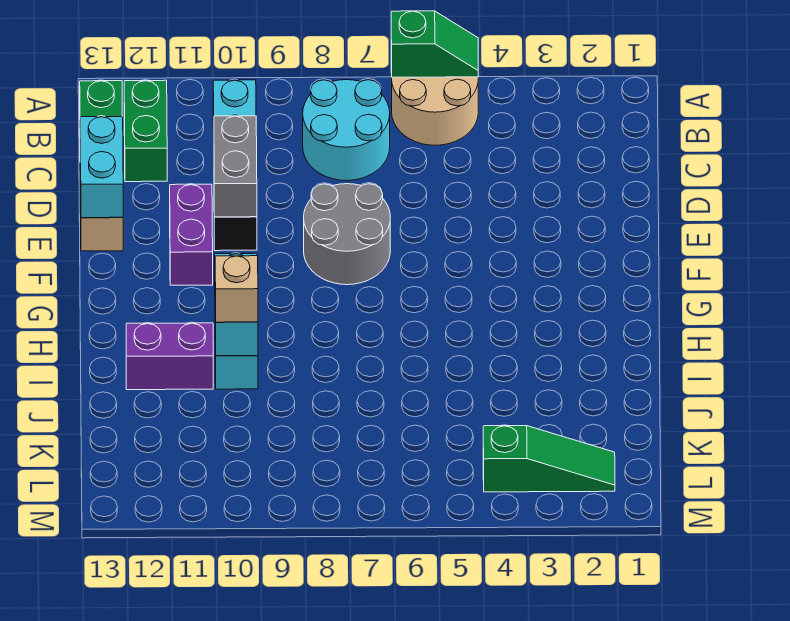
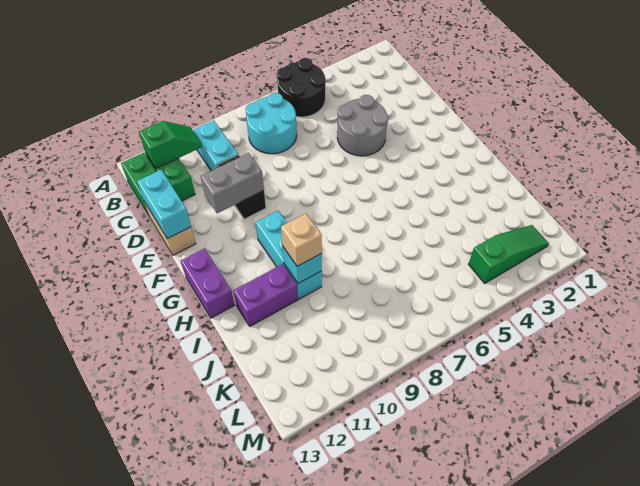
tan round brick A5:B6 level 1 -> black round brick A5:B6 level 1
green slope A5:A6 level 2 top 6 -> green slope B11:B12 level 2 top 12
grey brick D10:E10 level 2 -> grey brick E10:E11 level 2
grey round brick E7:F8 level 1 -> grey round brick D4:E5 level 1
purple brick E11:F11 level 1 -> purple brick G13:H13 level 1

